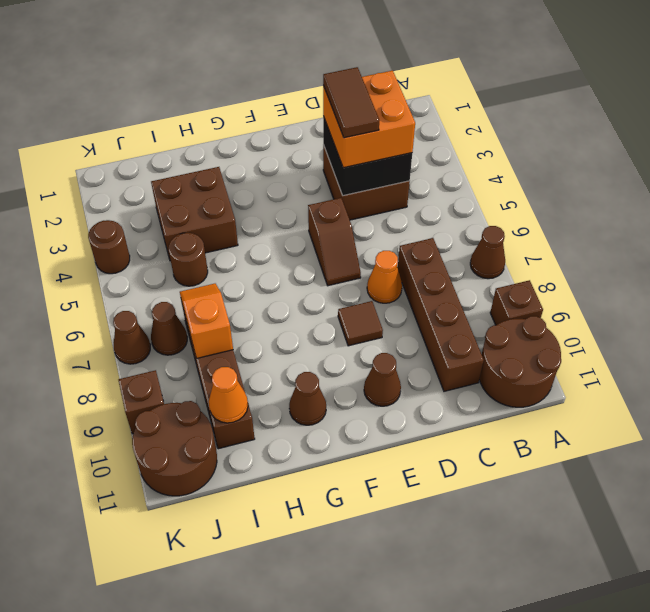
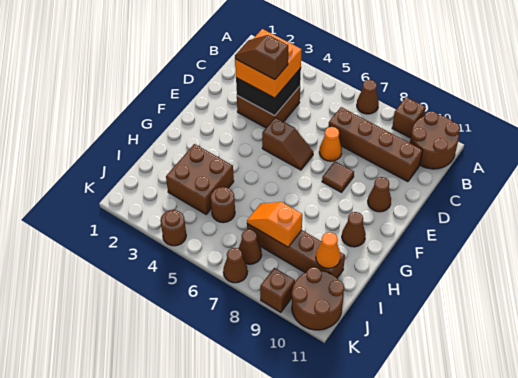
brown tile D3:D4 level 4 -> brown slope D3:D4 level 4 top 4

